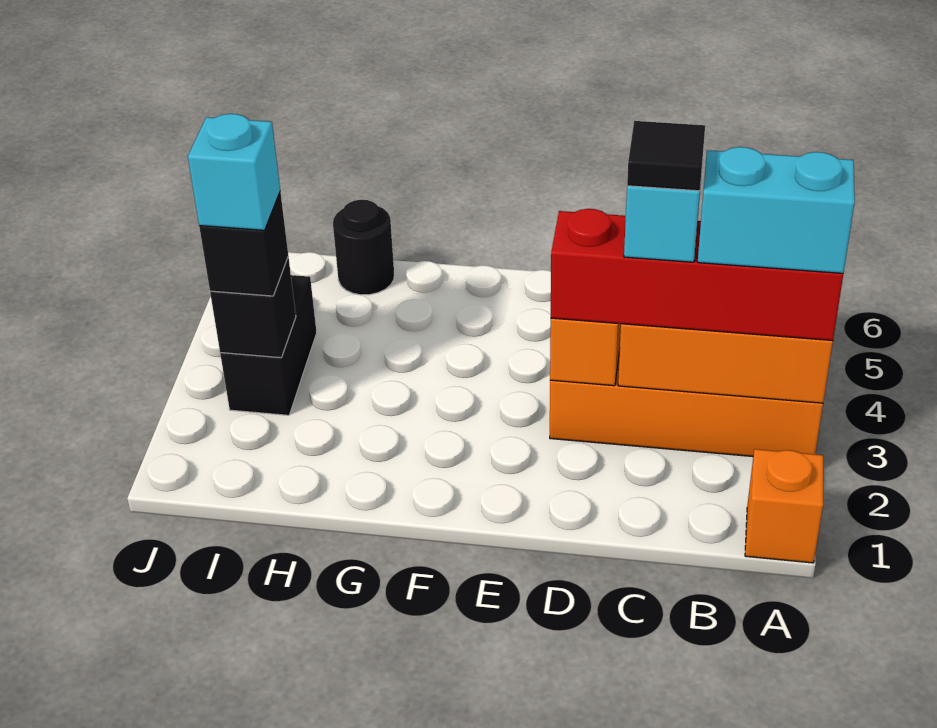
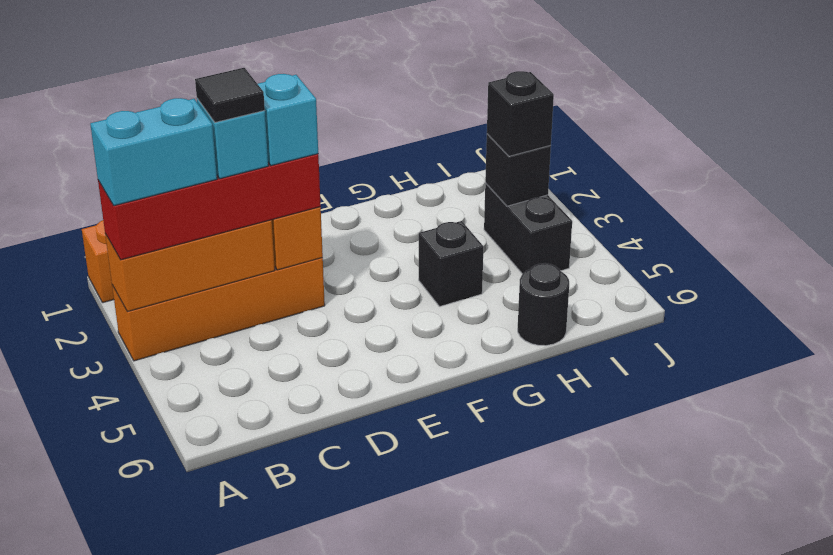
none -> black brick G4 level 1
cyan brick I3 level 4 -> cyan brick D3 level 4

